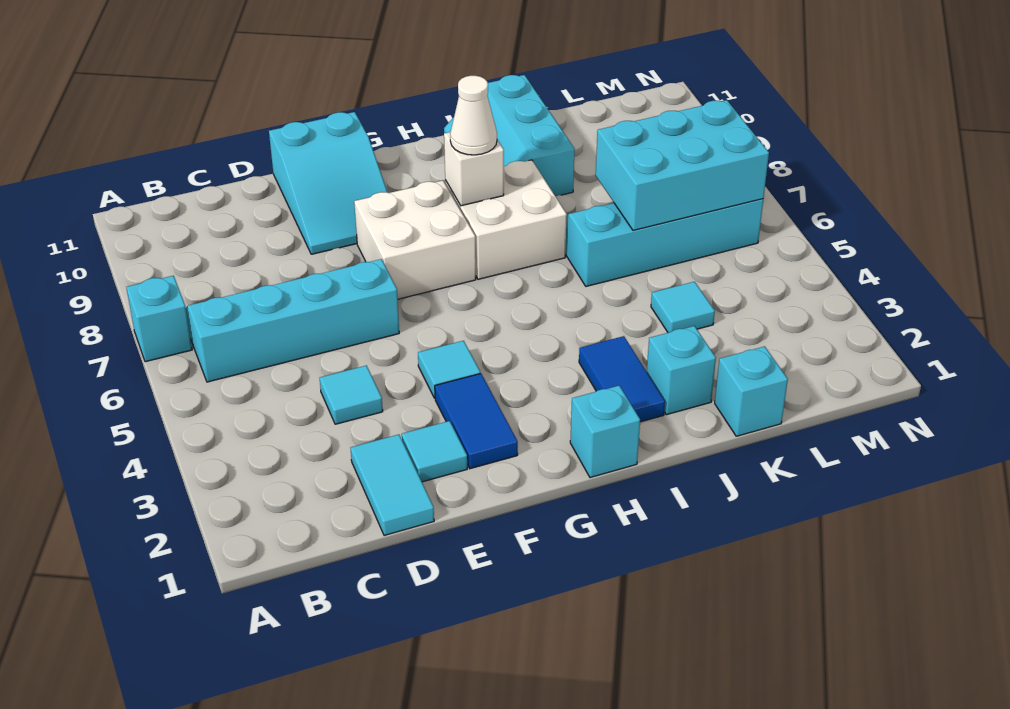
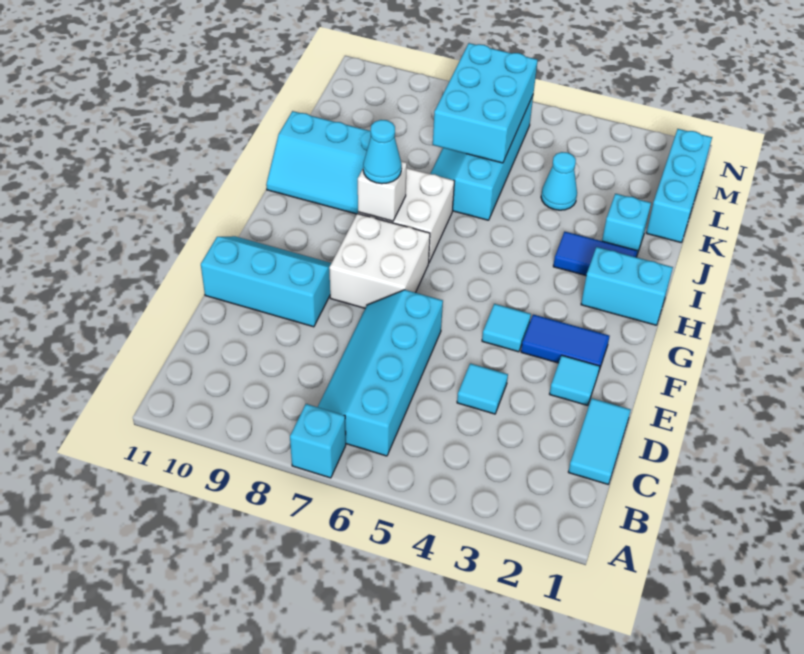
cyan tile D1:D2 level 1 -> cyan tile C1:D1 level 1
cyan slope E9:F11 level 1 top 11 -> cyan slope E9:F11 level 1 top E
cyan brick H1 level 1 -> cyan brick H1:H2 level 1
white cone H8 level 3 -> cyan cone H8 level 3
cyan brick K1 level 1 -> cyan brick K1:M1 level 1
cyan tile K4 level 1 -> cyan cone K4 level 1

